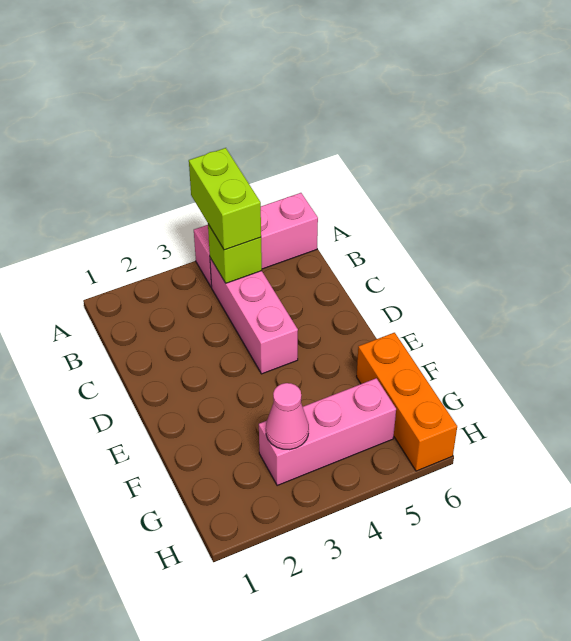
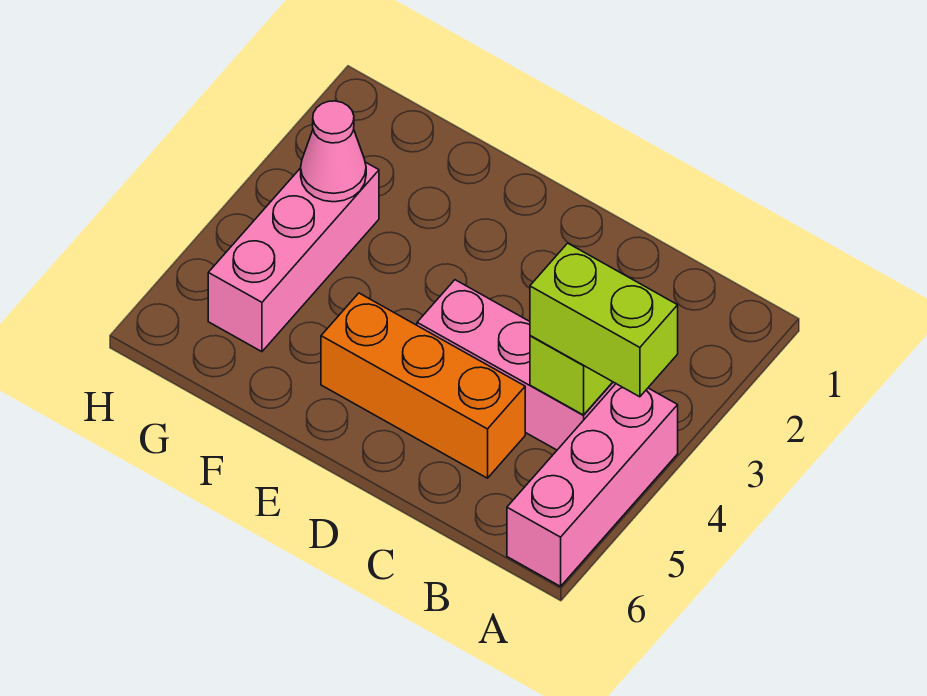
orange brick F6:H6 level 1 -> orange brick C5:E5 level 1

